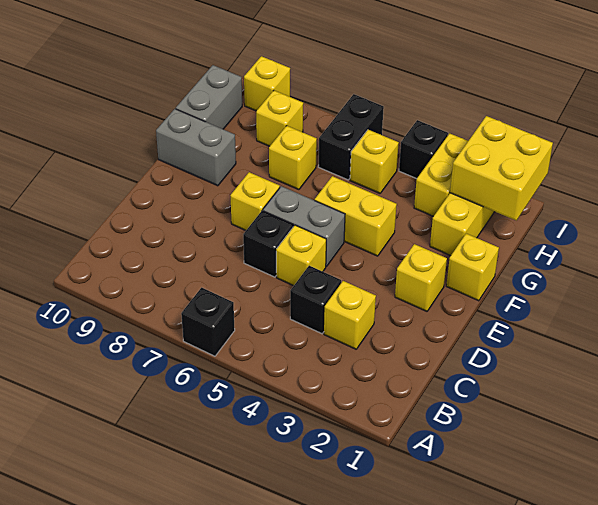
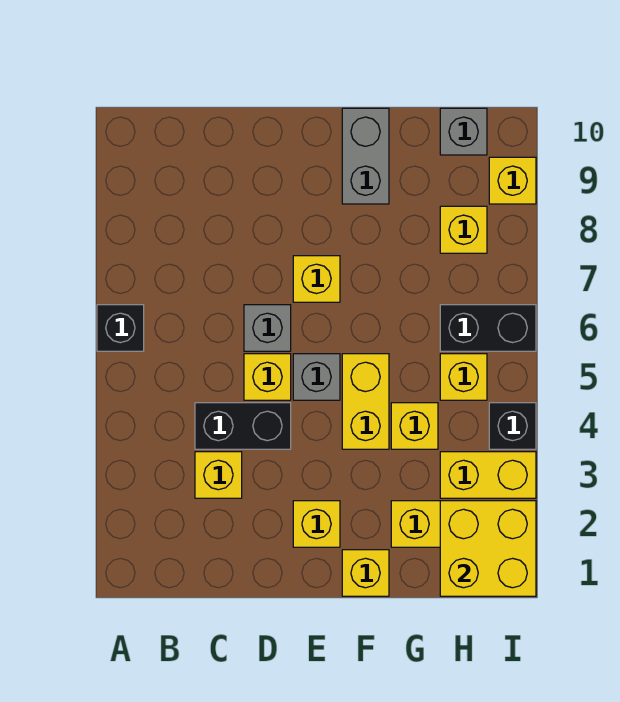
black brick C4 level 1 -> black brick C4:D4 level 1
black brick D6 level 1 -> grey brick D6 level 1
grey brick E5:E6 level 1 -> grey brick E5 level 1
yellow brick G7 level 1 -> yellow brick G4 level 1
grey brick G10:H10 level 1 -> grey brick H10 level 1

